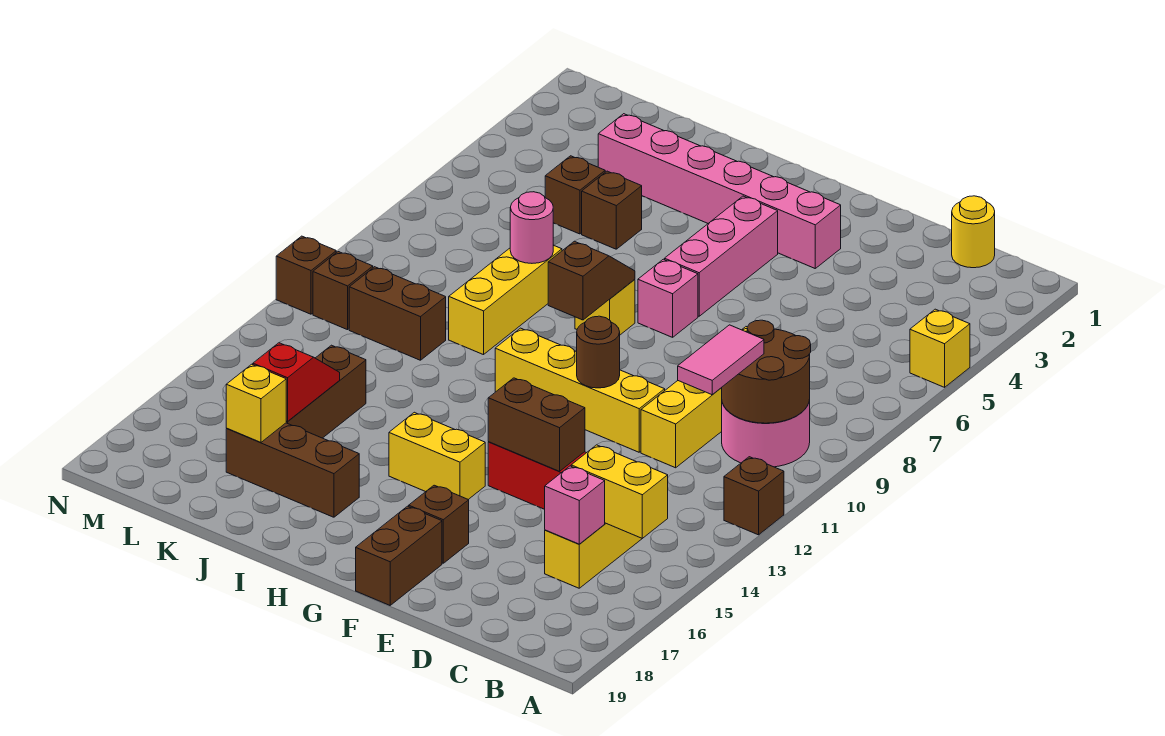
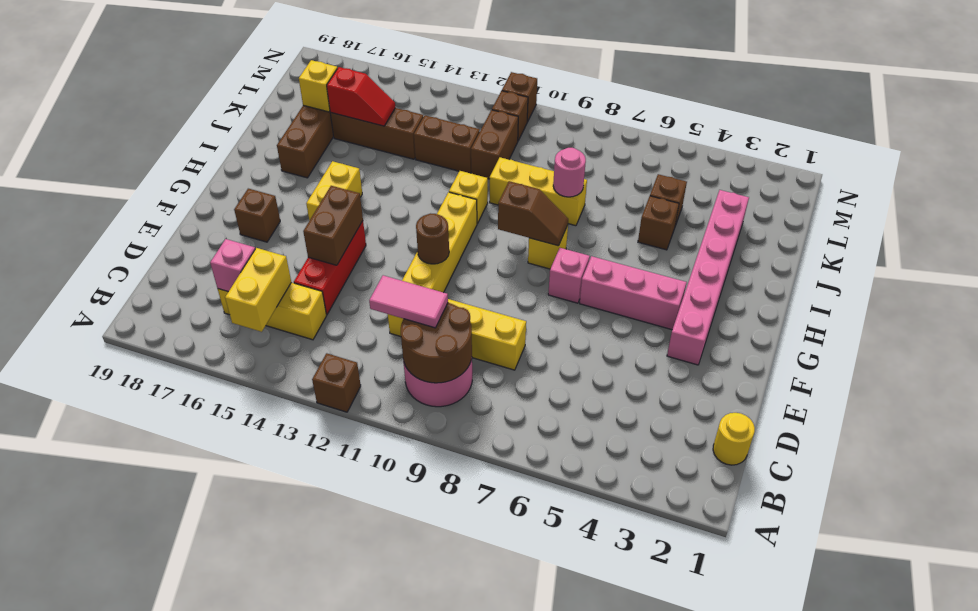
yellow brick A5 level 1 -> yellow brick I11 level 1
brown brick F18:F19 level 1 -> brown brick K12:K13 level 1

